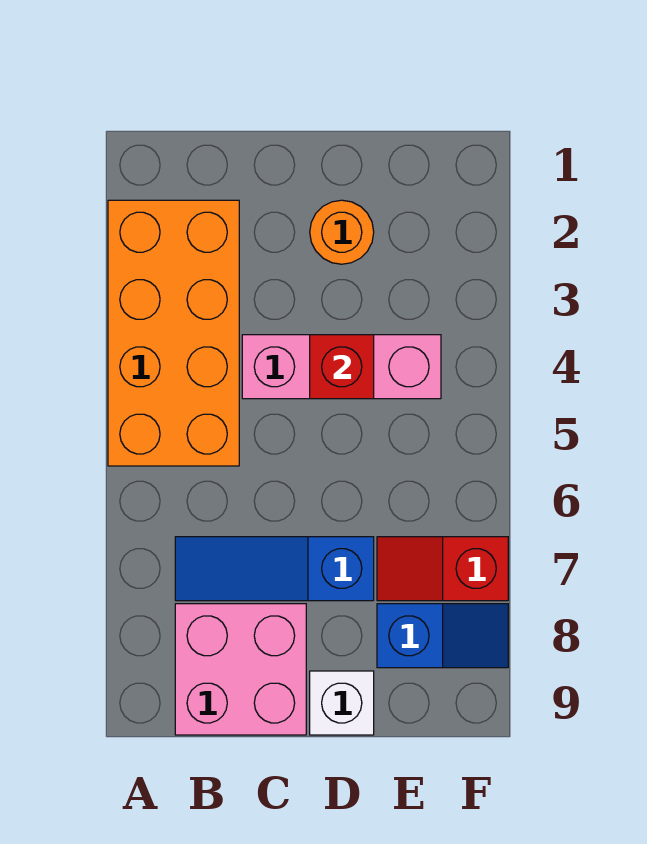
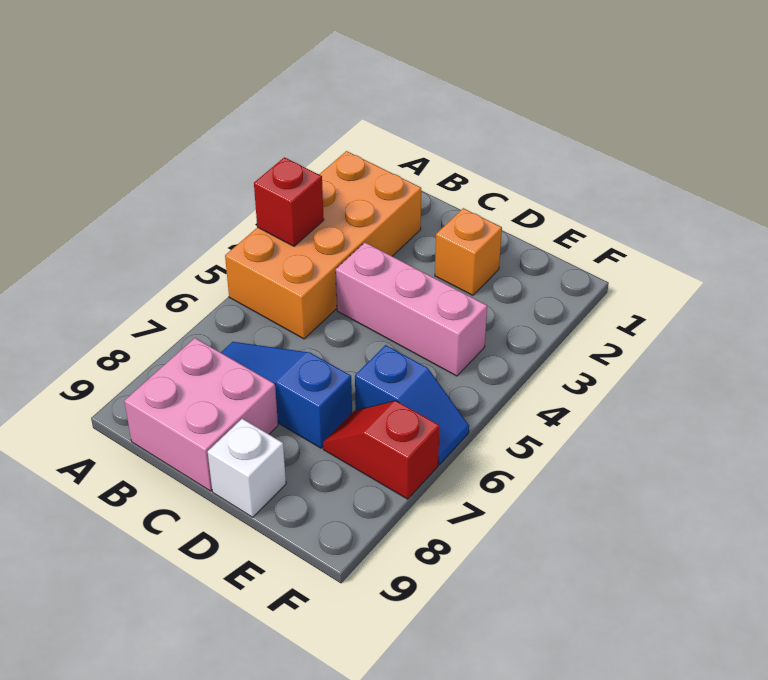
orange round brick D2 level 1 -> orange brick D2 level 1
red brick D4 level 2 -> red brick A4 level 2
blue slope E8:F8 level 1 top E -> blue slope E6:F6 level 1 top E

